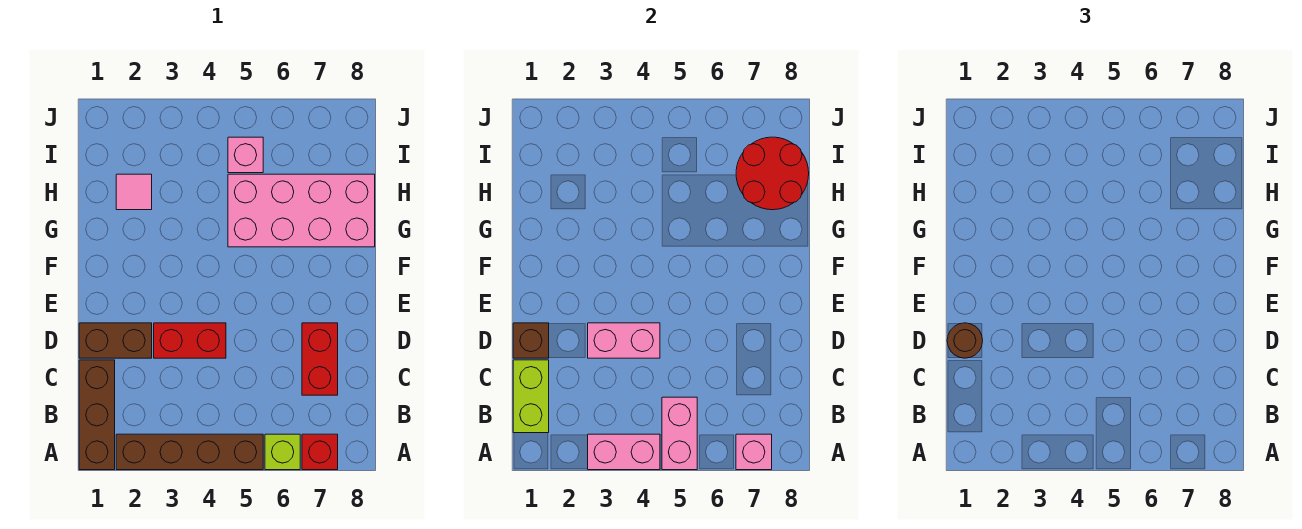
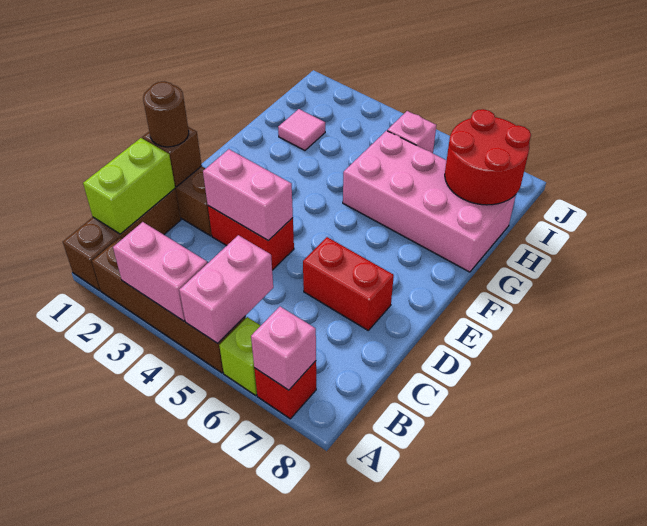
red brick C7:D7 level 1 -> red brick D6:D7 level 1

